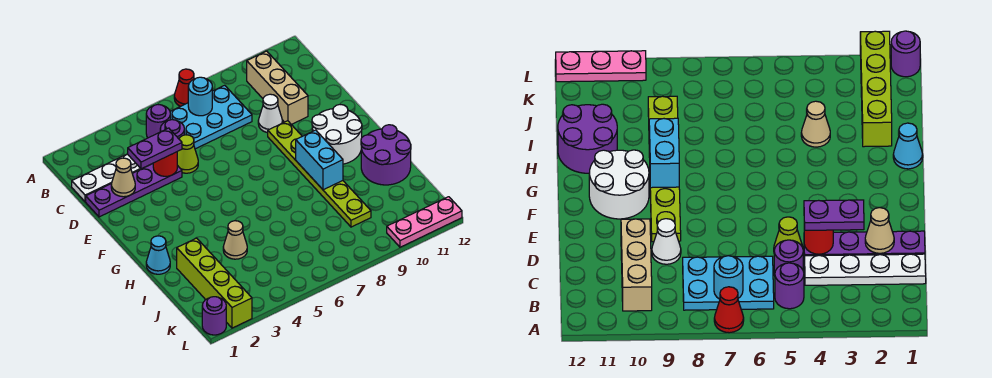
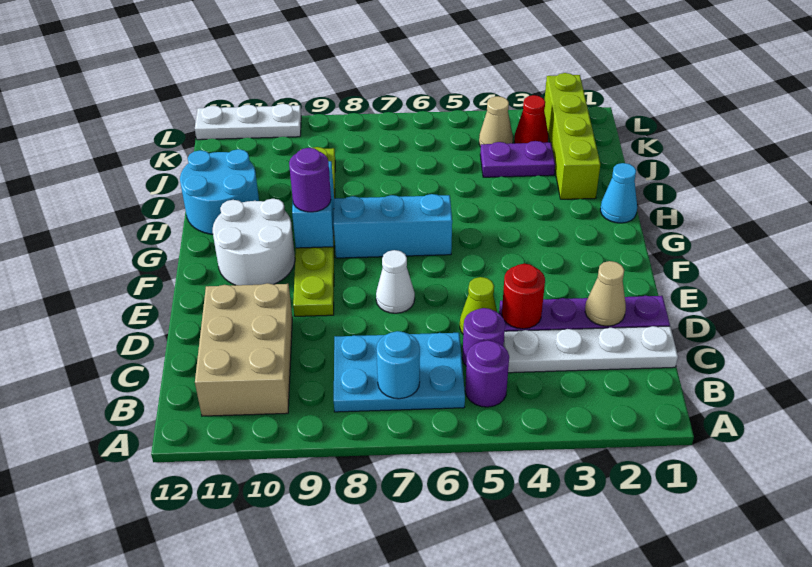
red cone A7 level 1 -> red cone K3 level 1
tan brick B10:D10 level 1 -> tan brick B10:D11 level 1
purple plate D3:D4 level 3 -> purple plate J3:J4 level 1
white cone D9 level 1 -> white cone E7 level 1
none -> cyan brick G6:G8 level 1
purple round brick H11:I12 level 1 -> cyan round brick H11:I12 level 1
tan cone I4 level 1 -> tan cone K4 level 1
purple round brick L1 level 1 -> purple round brick G9 level 3
pink plate L10:L12 level 1 -> white plate L10:L12 level 1

